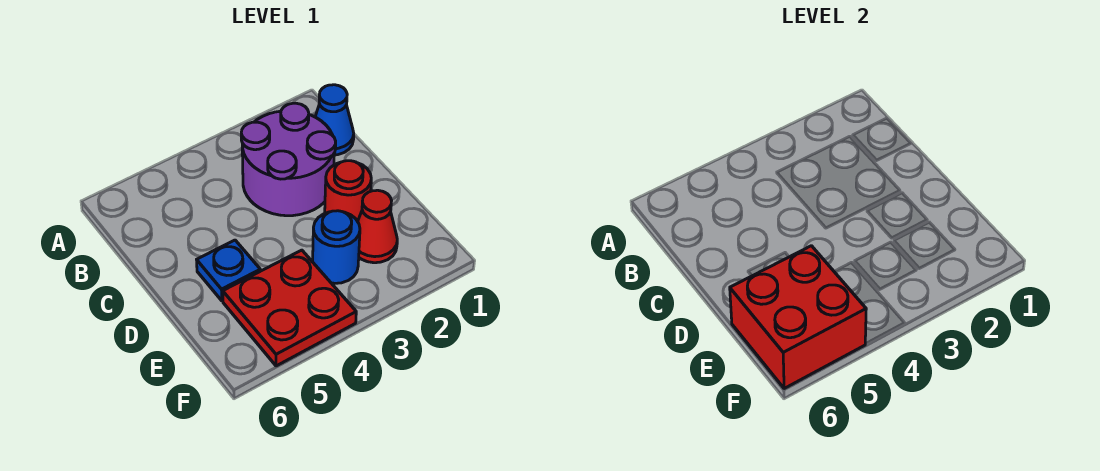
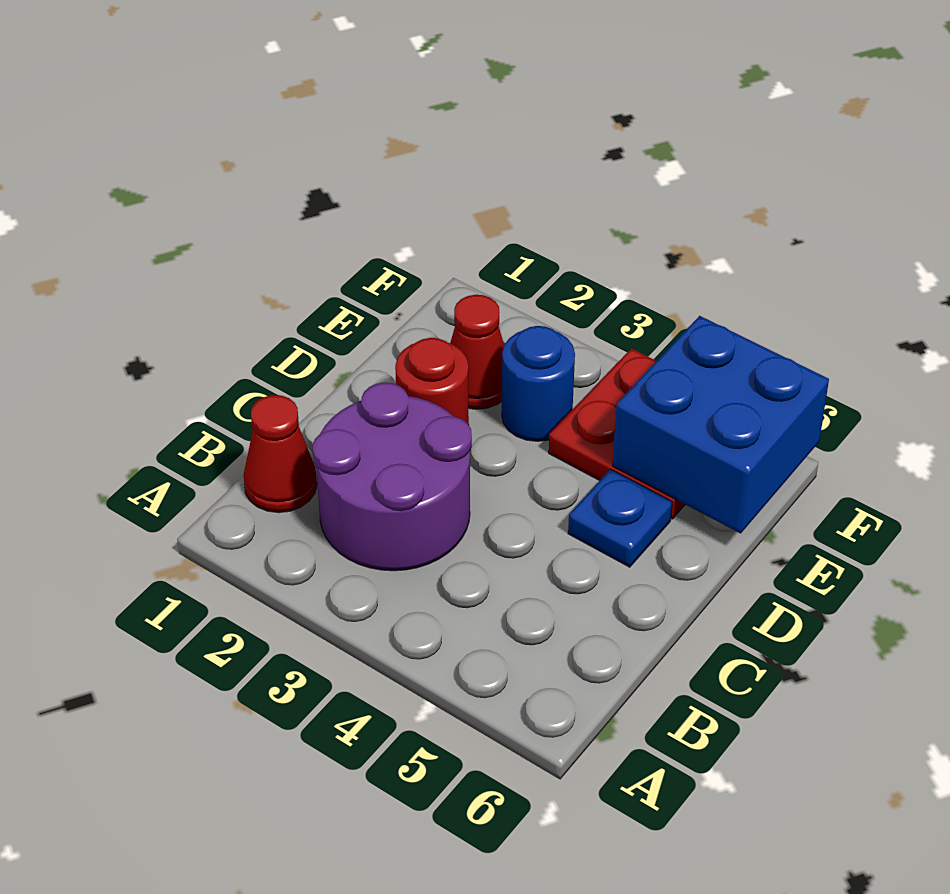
blue cone B1 level 1 -> red cone B1 level 1
red brick E5:F6 level 2 -> blue brick E5:F6 level 2

